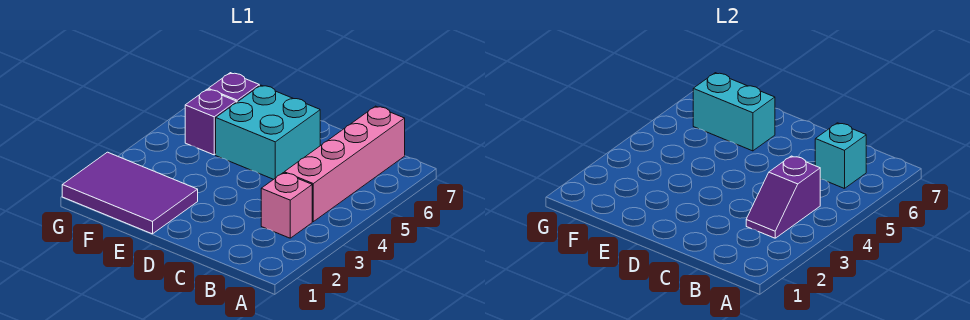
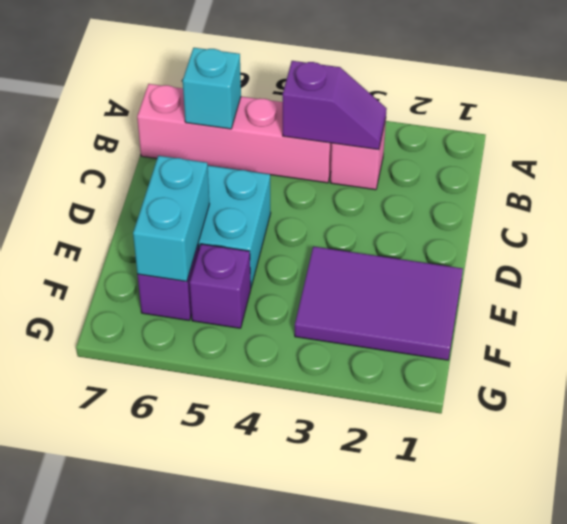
purple tile E1:G2 level 1 -> purple tile E1:F3 level 1

